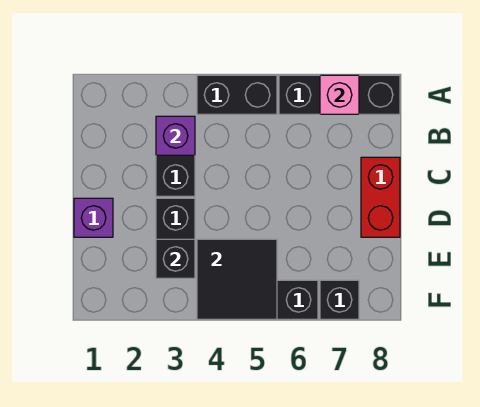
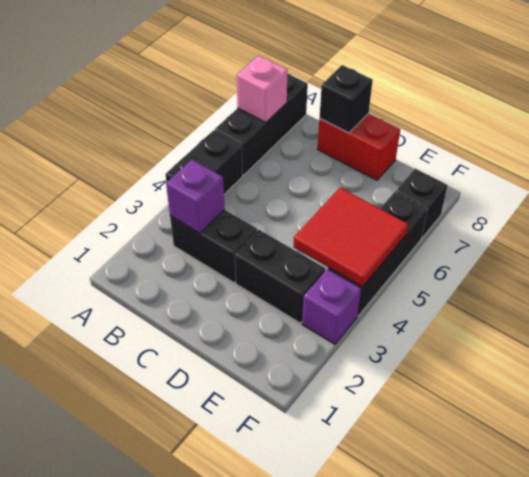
purple brick D1 level 1 -> purple brick F3 level 1
black brick E3 level 2 -> black brick C8 level 2
black tile E4:F5 level 2 -> red tile E4:F5 level 2

